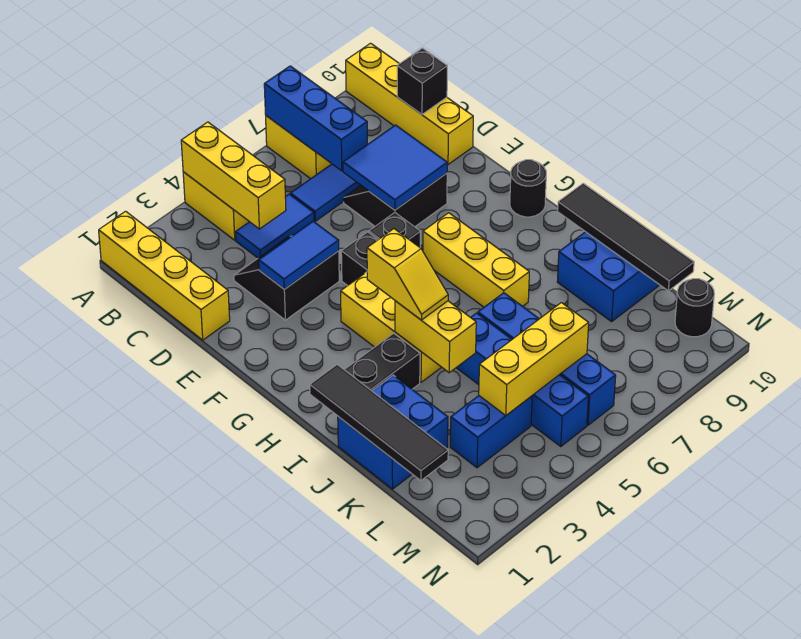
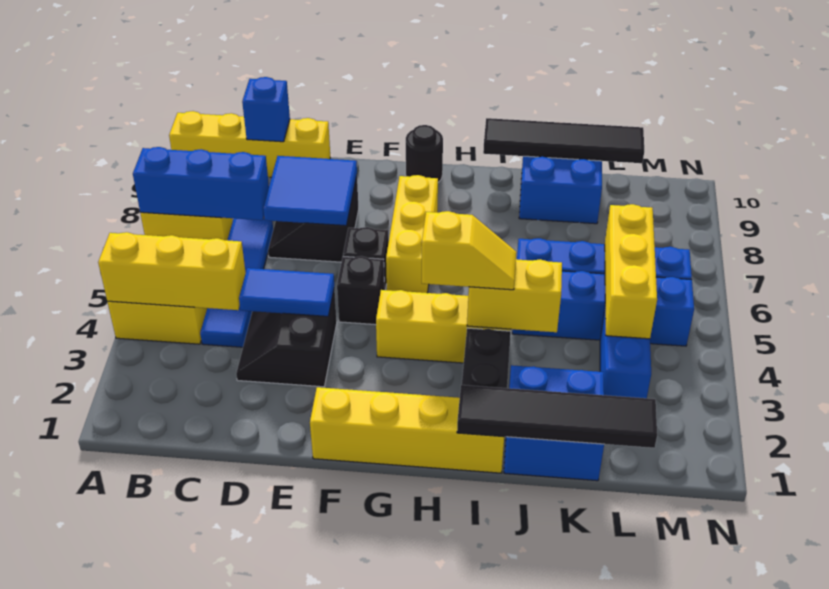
yellow brick A1:D1 level 1 -> yellow brick F1:I1 level 1
black brick C10 level 2 -> blue brick C10 level 2
blue tile E3:E4 level 2 -> blue tile D4:E4 level 2
yellow brick G7:I7 level 1 -> yellow brick G6:G8 level 1
black round brick M10 level 1 -> none

